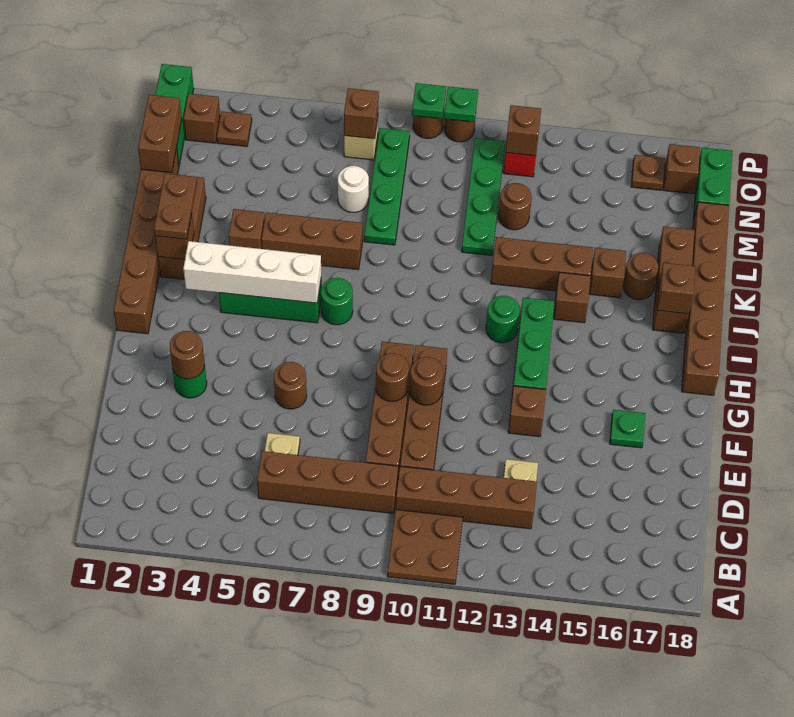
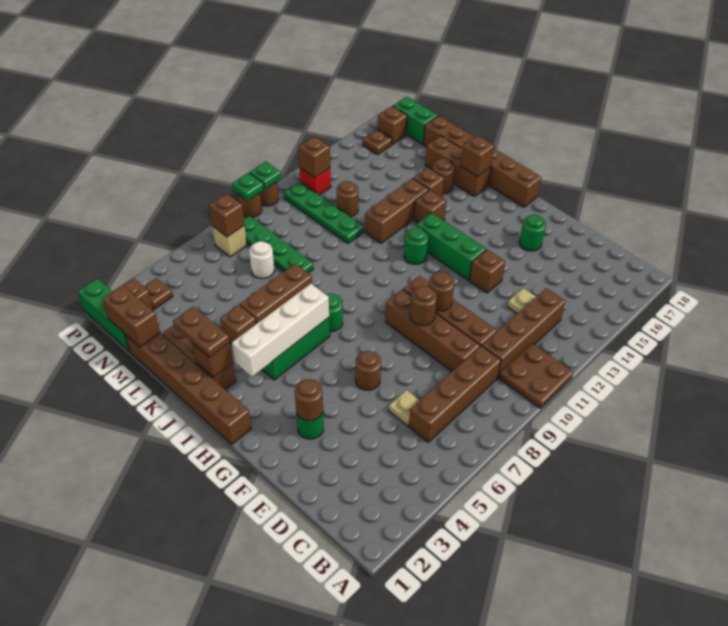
green plate F16 level 1 -> green round brick F16 level 1

